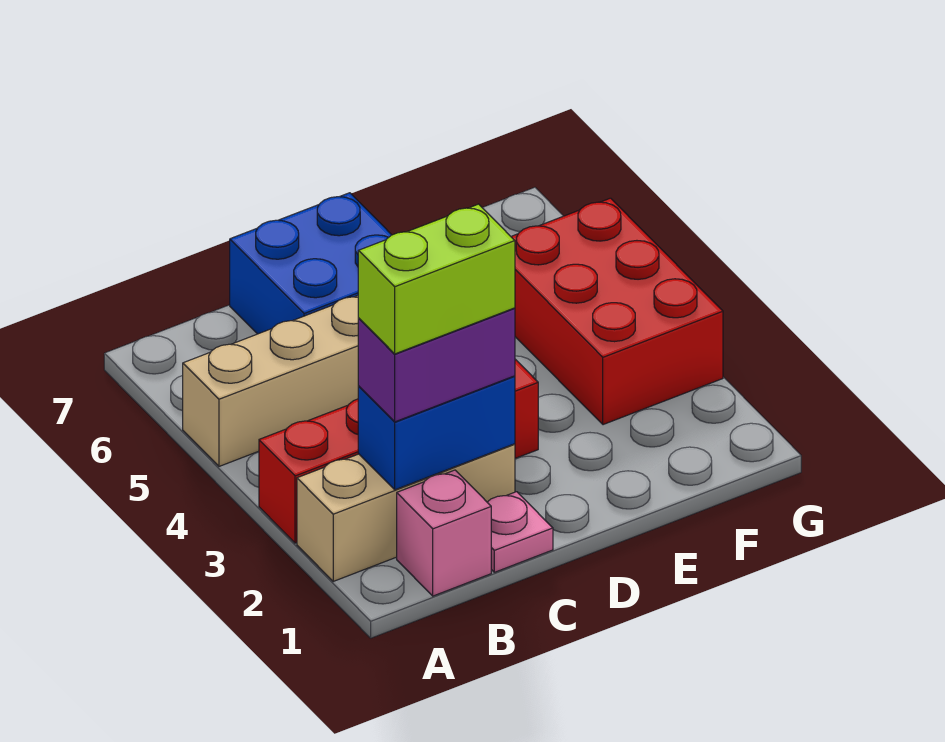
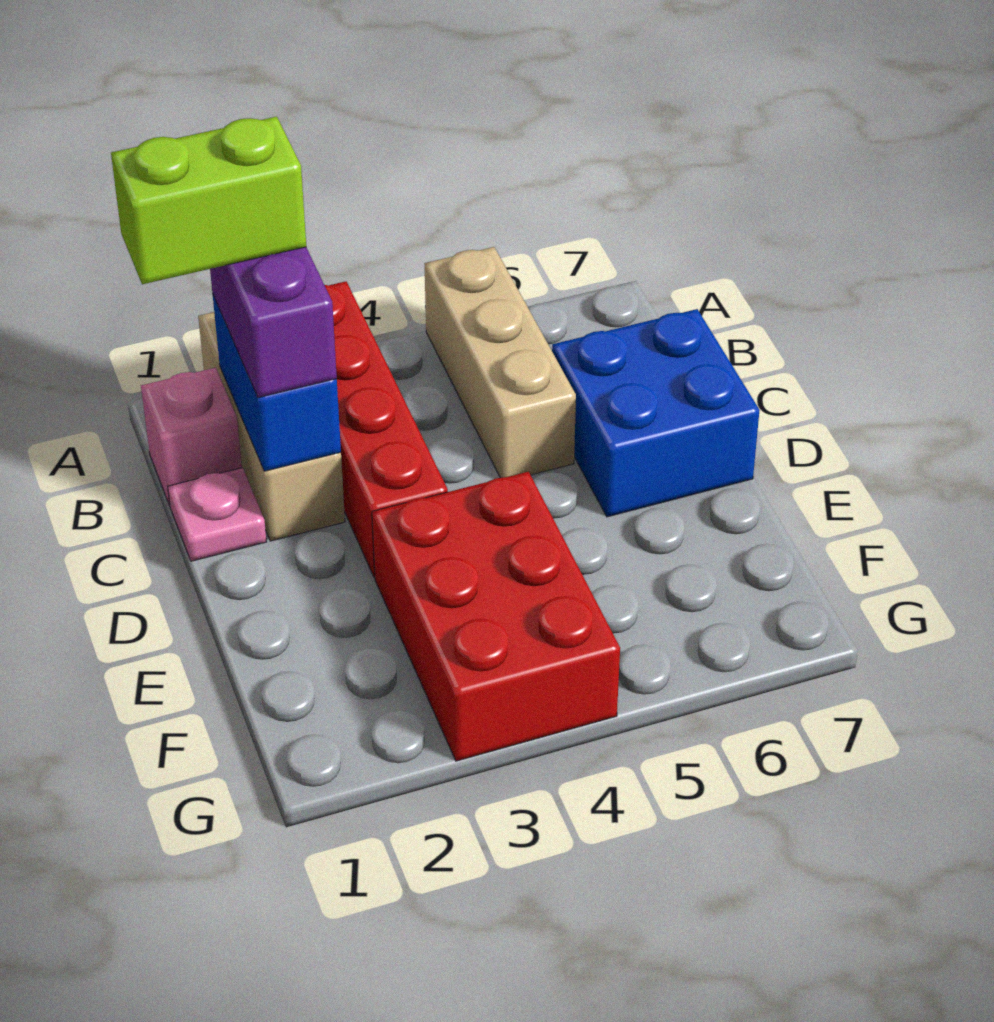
lime brick B2:C2 level 4 -> lime brick B1:B2 level 4
red brick F3:G5 level 1 -> red brick E3:G4 level 1

